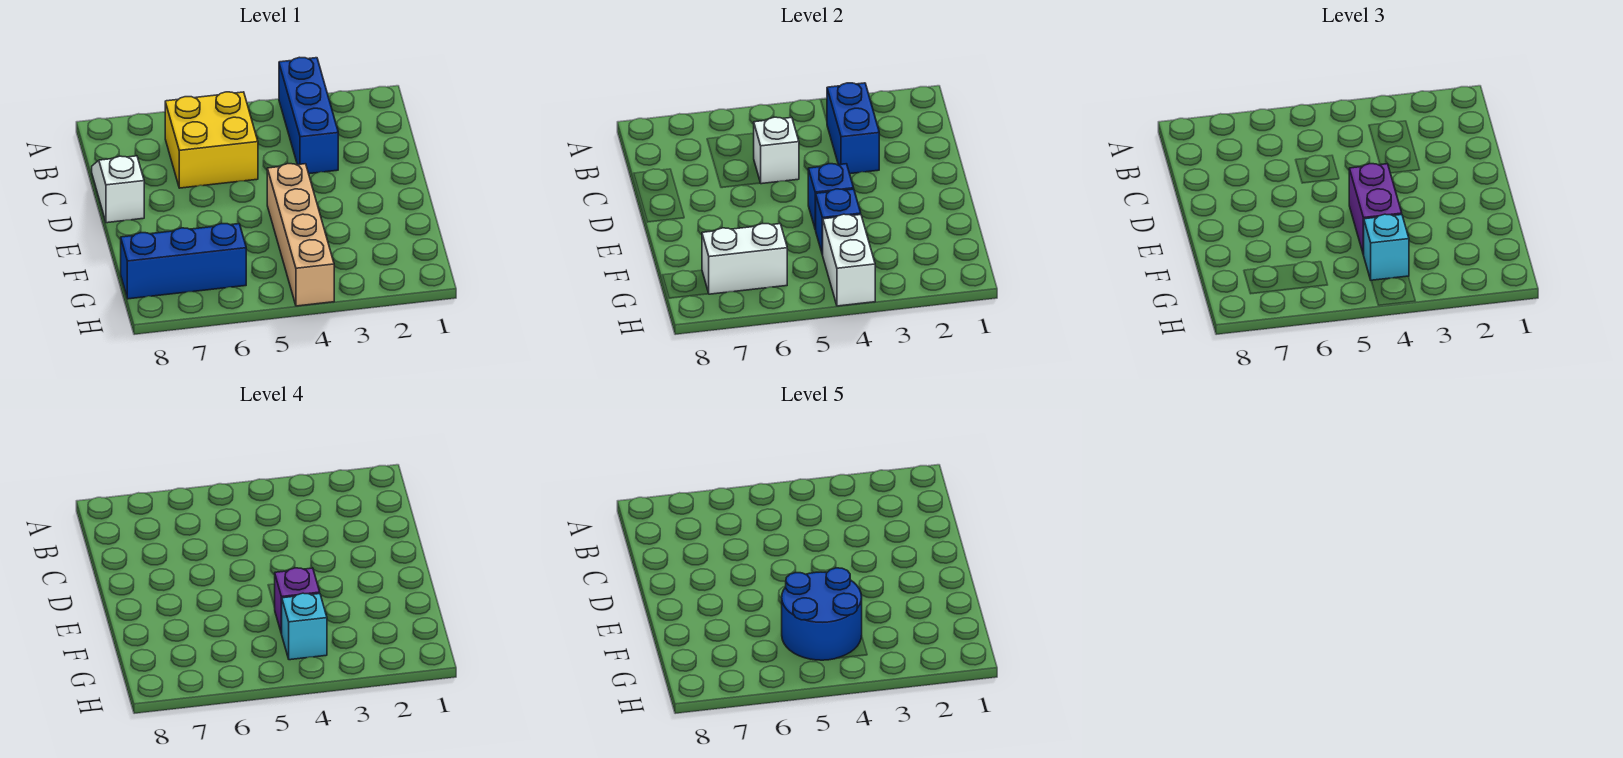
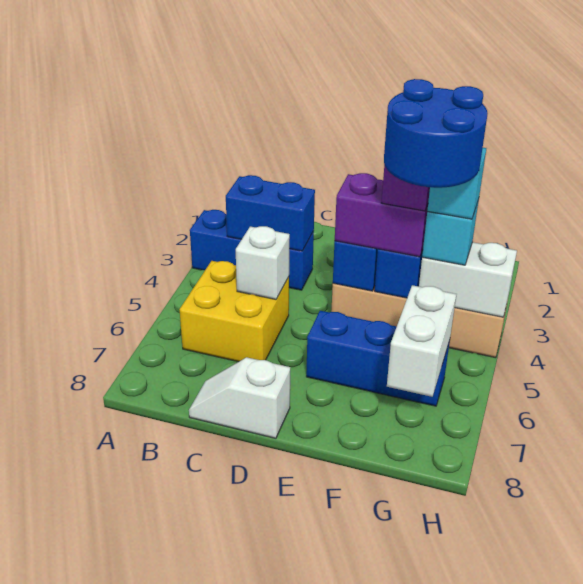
blue brick G6:G8 level 1 -> blue brick E6:G6 level 1

